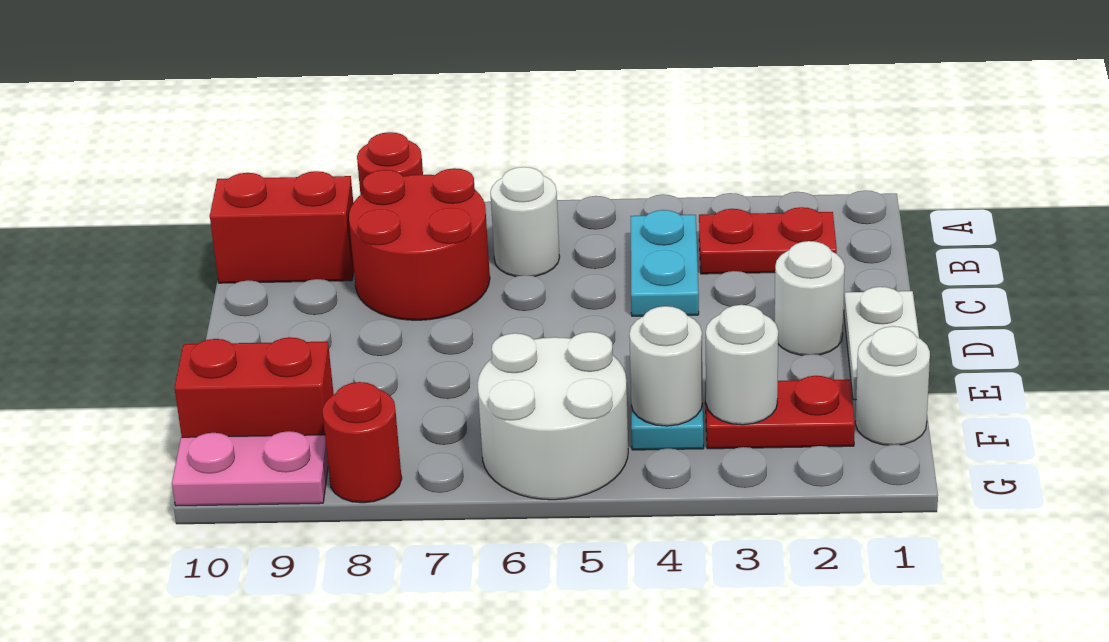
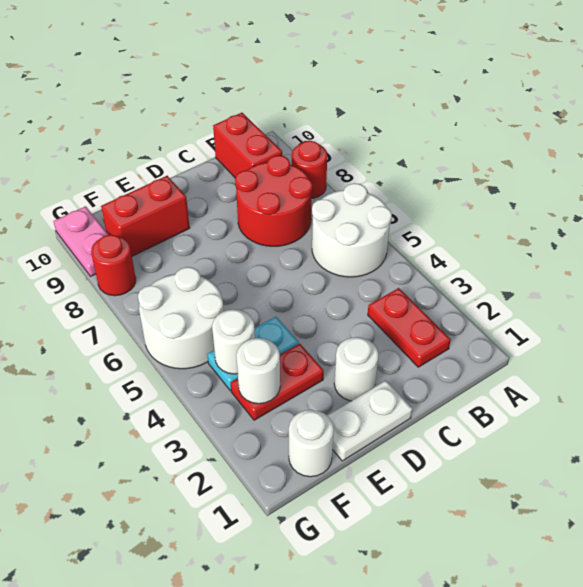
cyan plate B4:C4 level 1 -> none
white round brick B6 level 1 -> white round brick A5:B6 level 1
red plate F2:F3 level 1 -> red plate E3:F3 level 1
red brick F9:F10 level 1 -> red brick E9:F9 level 1

